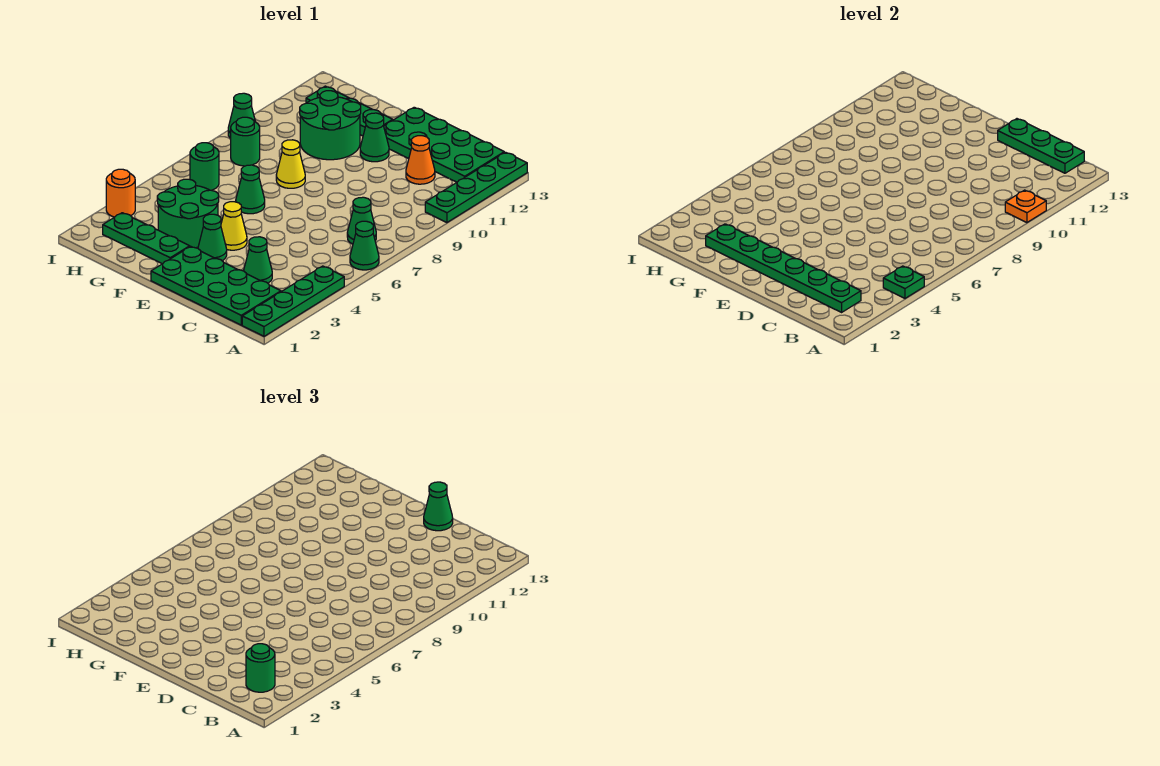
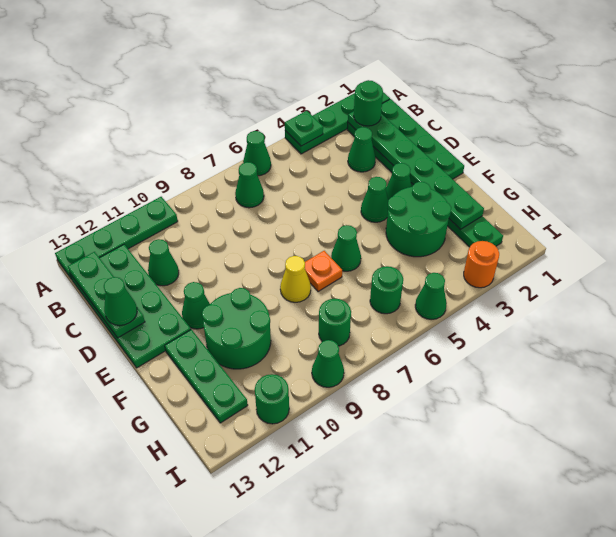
orange plate A10 level 2 -> orange plate F7 level 1
orange cone C11 level 1 -> green cone C11 level 1
yellow cone E4 level 1 -> green cone E4 level 1
none -> green cone I5 level 1
none -> green round brick I11 level 1

